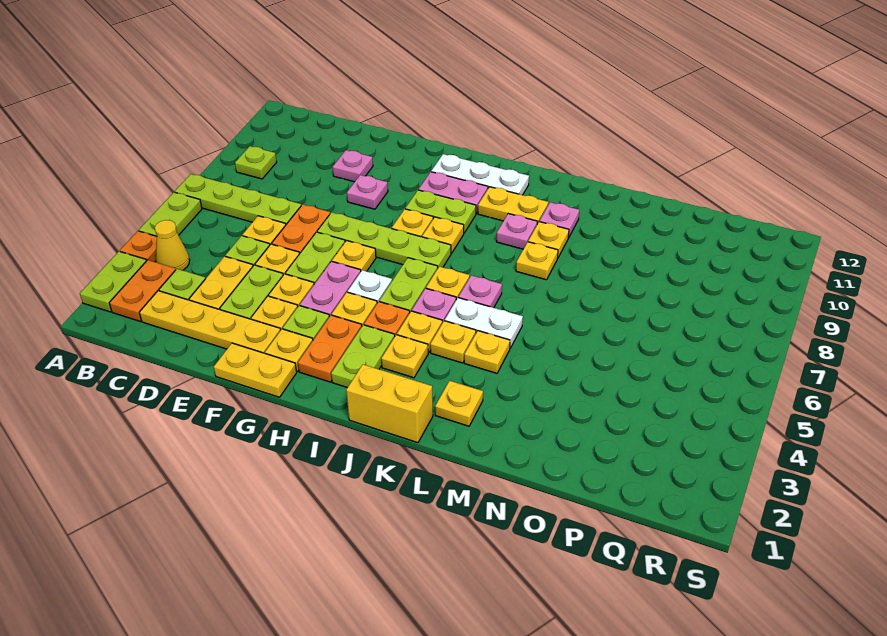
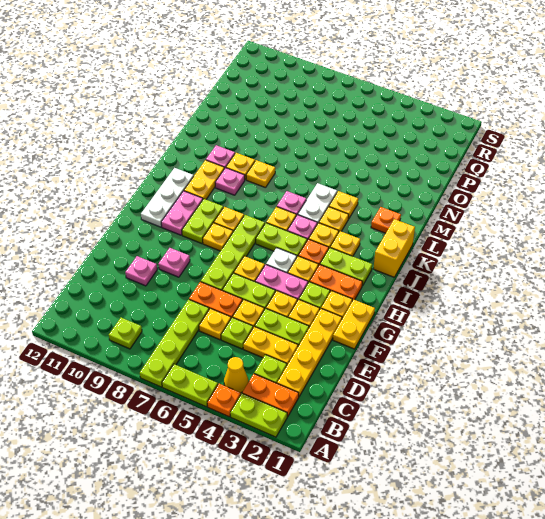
yellow plate L2 level 1 -> orange plate L2 level 1

